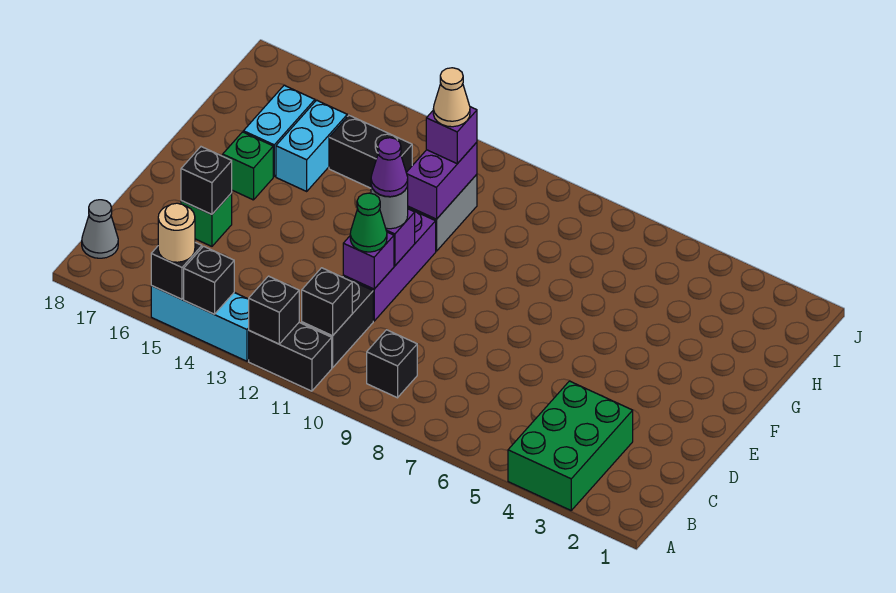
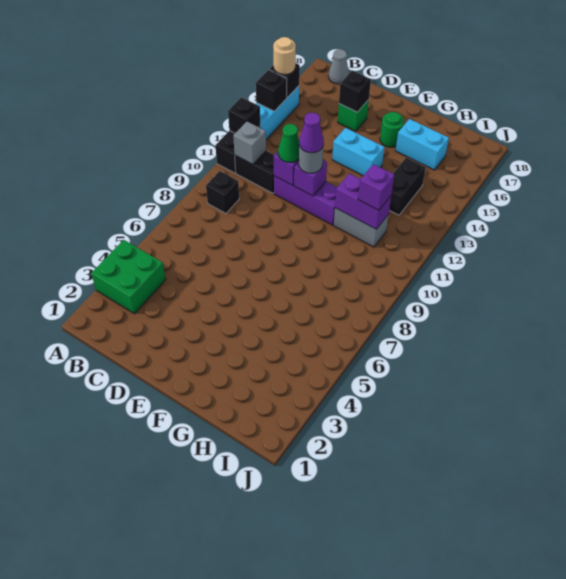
green brick A3:C4 level 1 -> green brick A3:B4 level 1
black brick B11 level 2 -> grey brick B11 level 2
green brick F16 level 1 -> green round brick F16 level 1
cyan brick G15:H15 level 1 -> cyan brick E14:F14 level 1
tan cone H11 level 4 -> none

